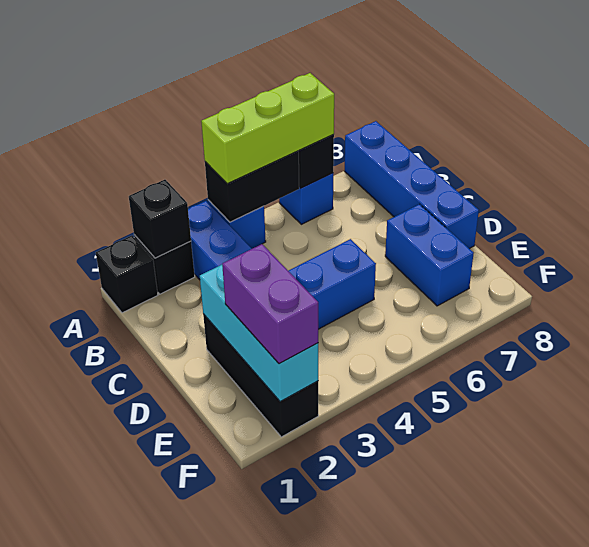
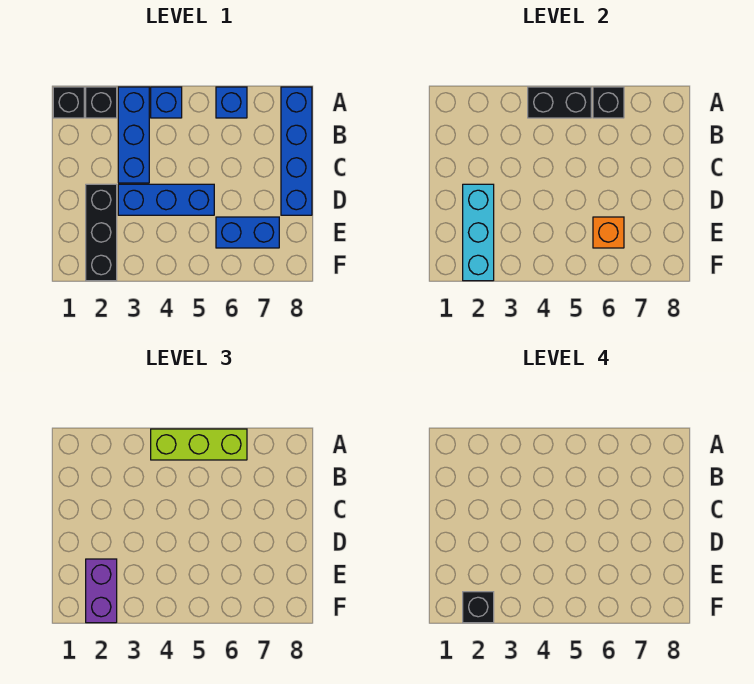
black brick A2 level 2 -> black brick F2 level 4
blue brick D7:E7 level 1 -> blue brick E6:E7 level 1
none -> orange brick E6 level 2

